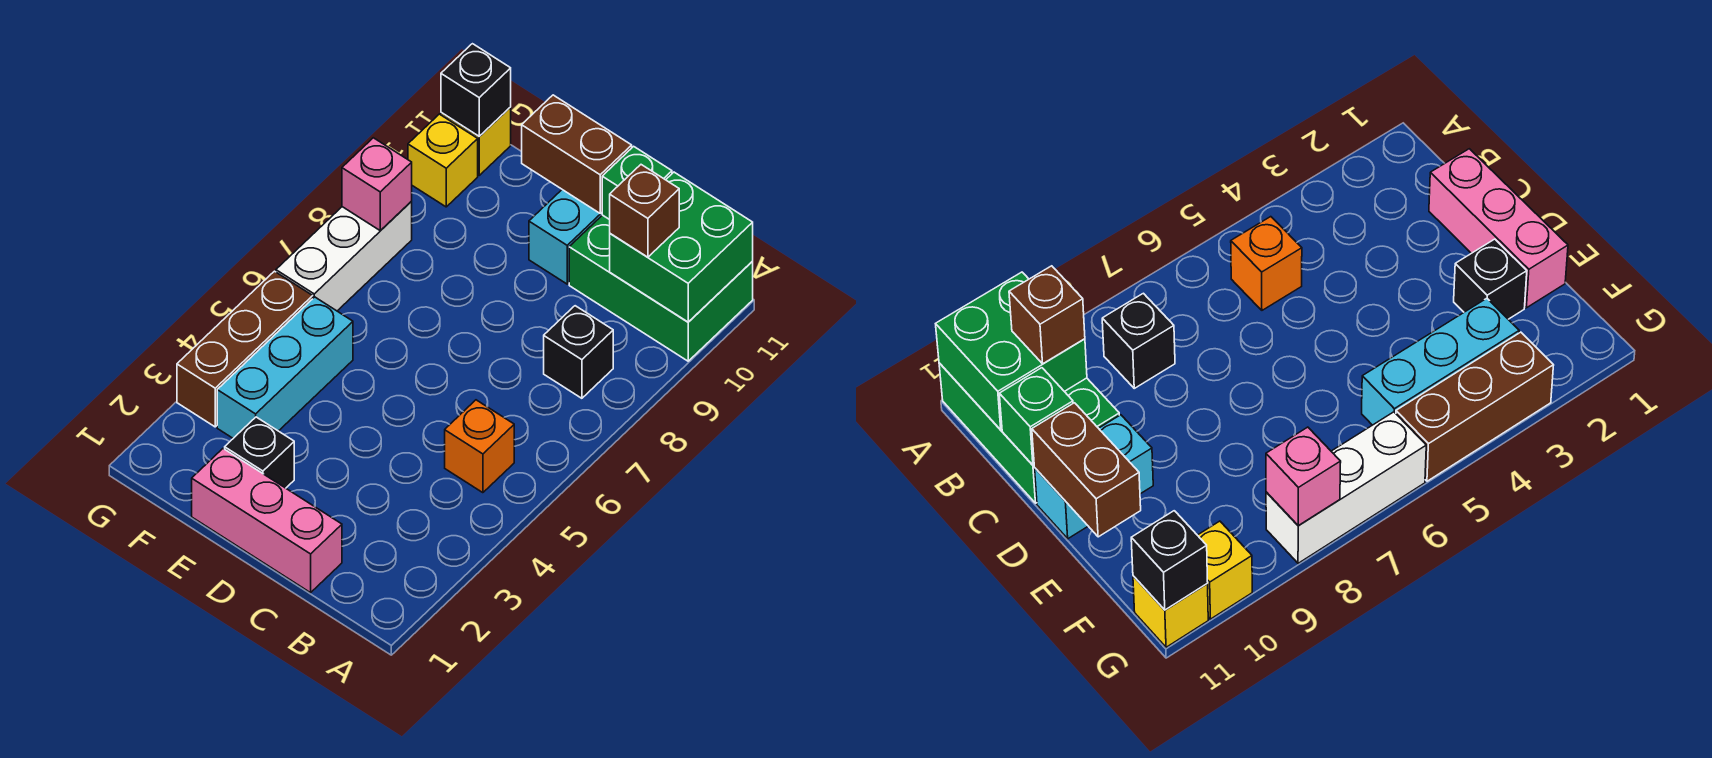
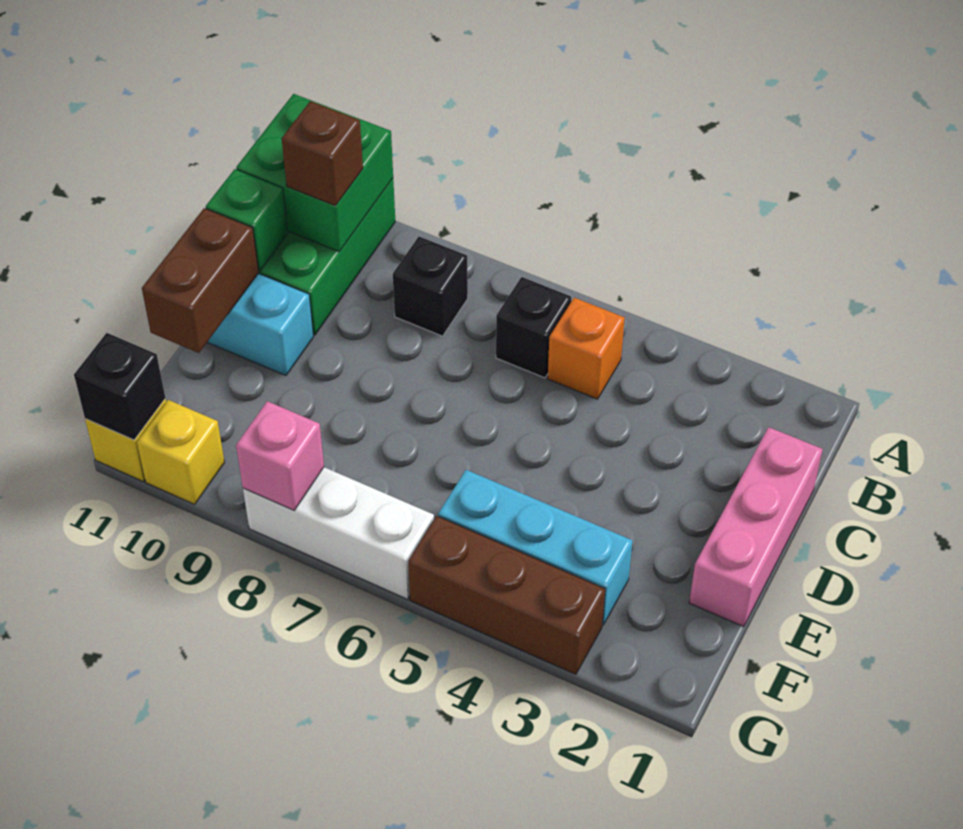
black brick E2 level 1 -> black brick B6 level 1

